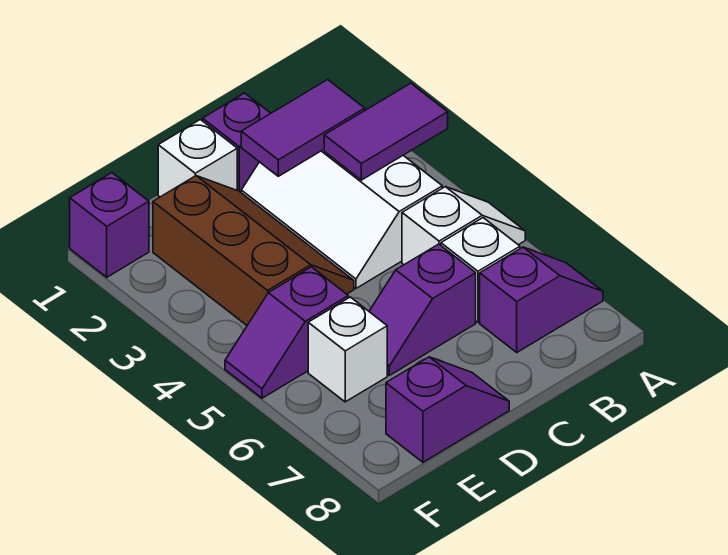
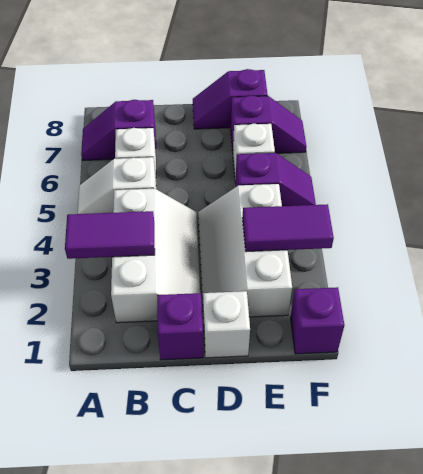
purple tile B2:C2 level 2 -> purple tile E3:F3 level 2
purple slope C6:D6 level 1 top C -> purple slope E7:F7 level 1 top E
brown slope D2:E4 level 1 top E -> white slope D2:E4 level 1 top E

